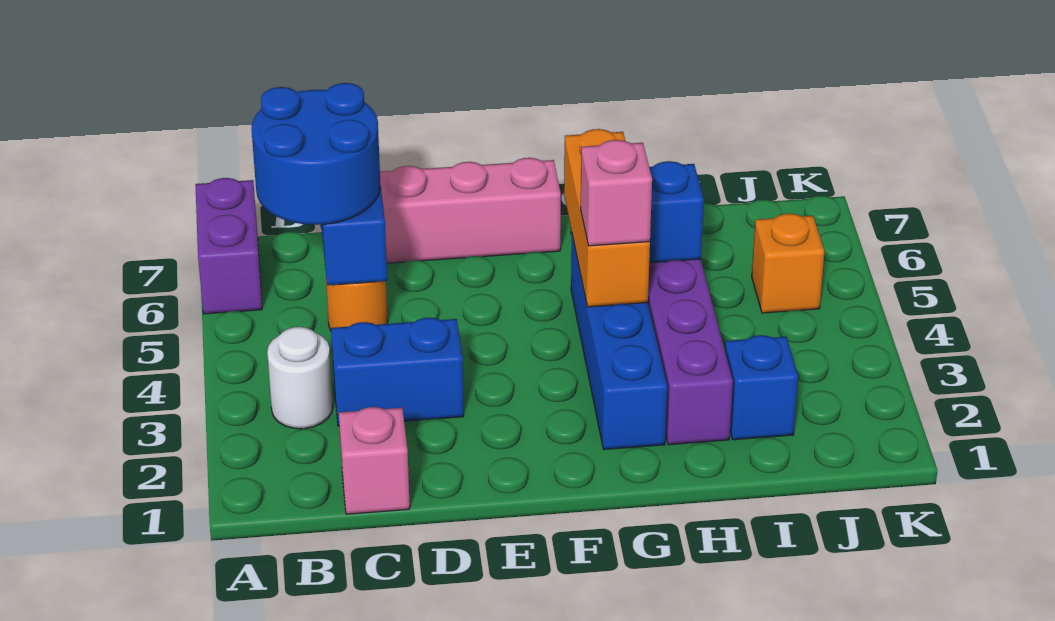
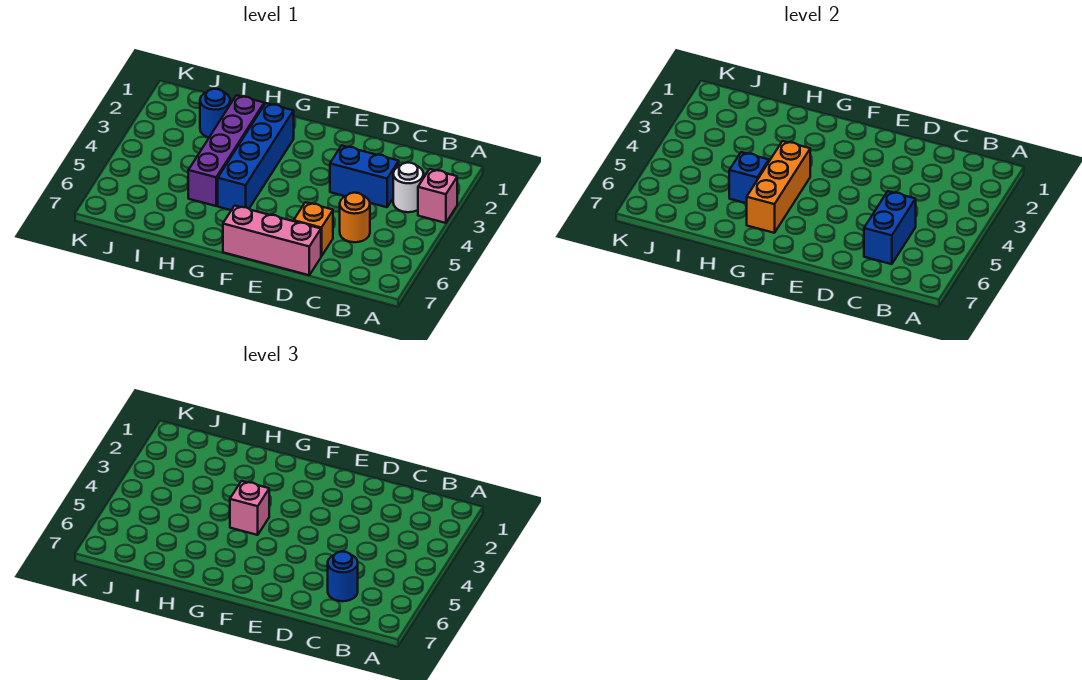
purple brick A6:A7 level 1 -> none
blue round brick B5:C6 level 3 -> blue round brick C6 level 3
pink brick C1 level 1 -> pink brick A3 level 1
blue brick I2 level 1 -> blue round brick I2 level 1
orange brick J5 level 1 -> orange brick D6 level 1

